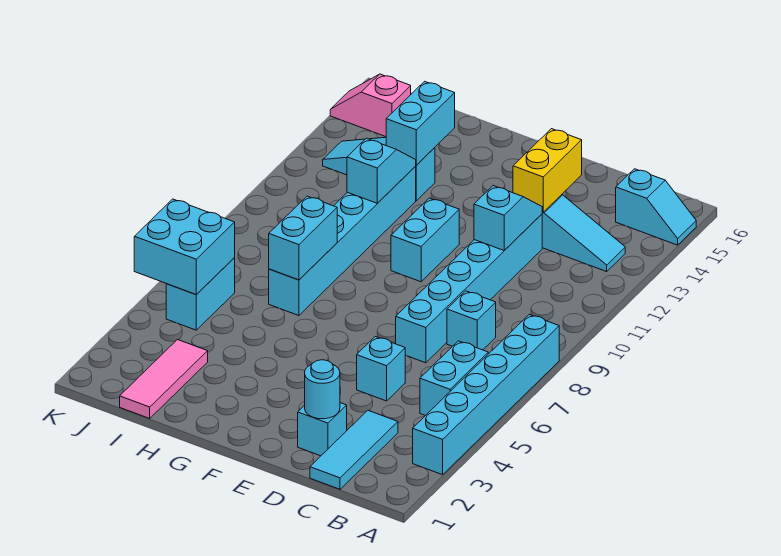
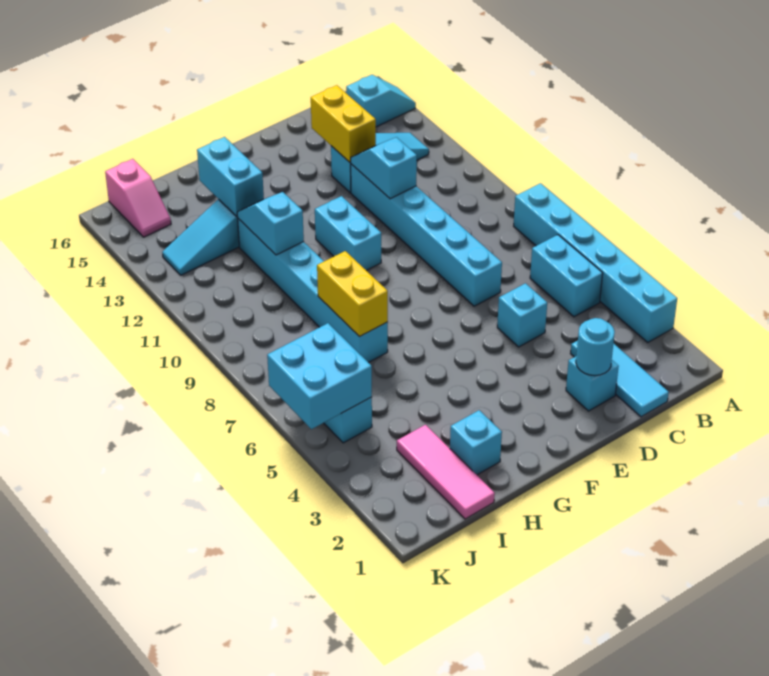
cyan brick C8 level 1 -> cyan brick H2 level 1
cyan brick H7:H8 level 2 -> yellow brick H7:H8 level 2
pink slope J15:K15 level 1 top J -> pink slope J15:J16 level 1 top 16

